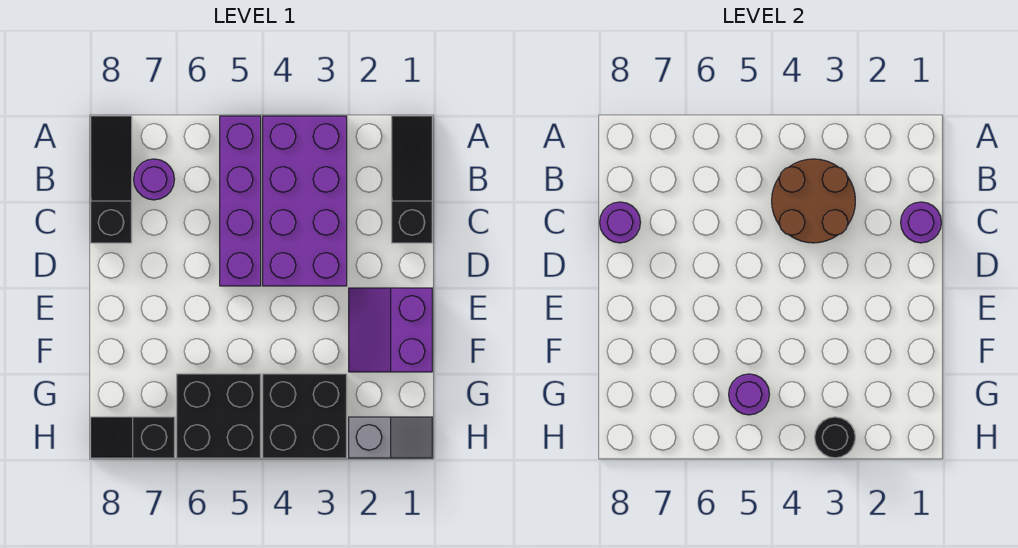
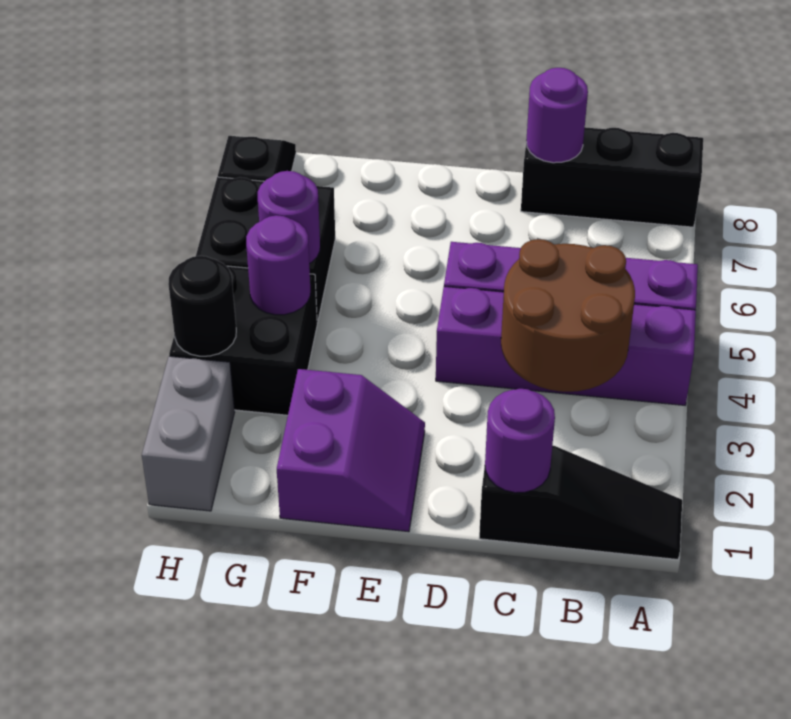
purple brick A3:D4 level 1 -> purple brick A4:D4 level 1
black slope A8:C8 level 1 top C -> black brick A8:C8 level 1
purple round brick B7 level 1 -> purple round brick G4 level 2
purple slope E1:F2 level 1 top 1 -> purple slope E1:F2 level 1 top F
grey slope H1:H2 level 1 top 2 -> grey brick H1:H2 level 1

